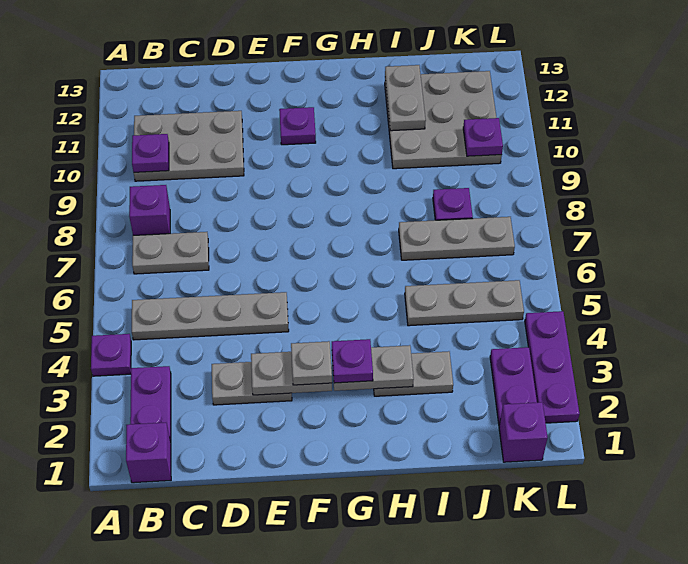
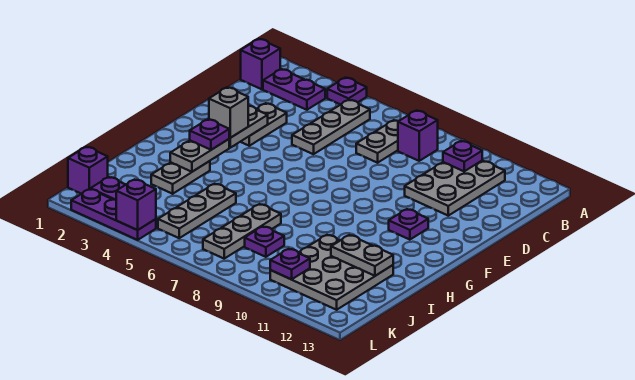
grey plate B5:E5 level 1 -> grey plate B5:D5 level 1
grey plate F3 level 3 -> grey brick F3 level 3
none -> purple brick L4 level 2

